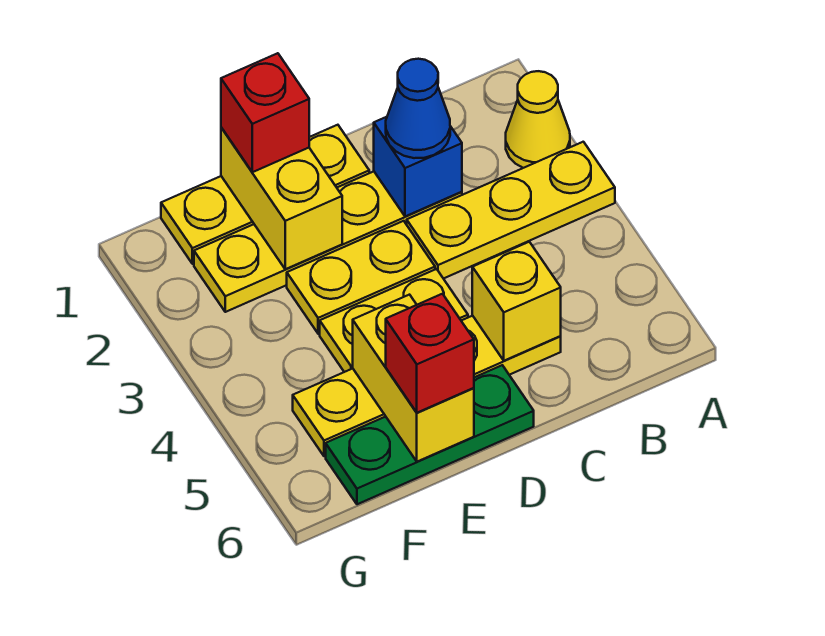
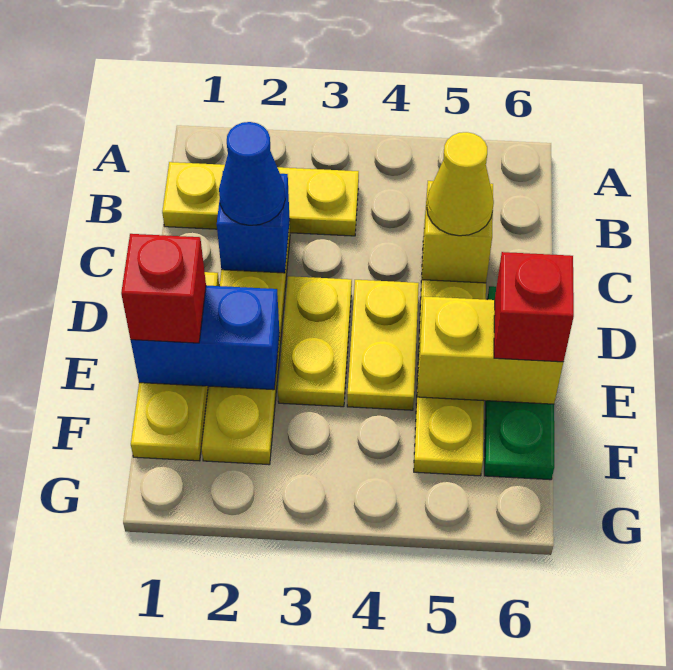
yellow cone A2 level 1 -> yellow cone C5 level 3
yellow plate A3:C3 level 1 -> yellow plate B1:B3 level 1
yellow brick E1:E2 level 2 -> blue brick E1:E2 level 2

